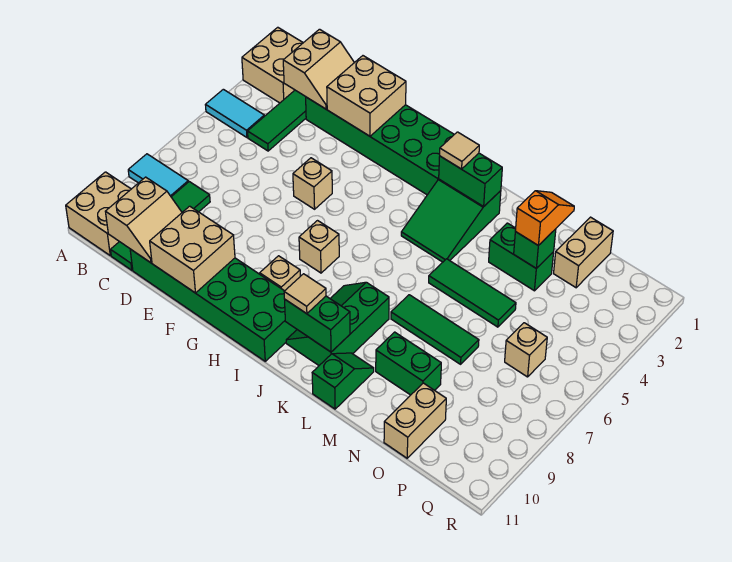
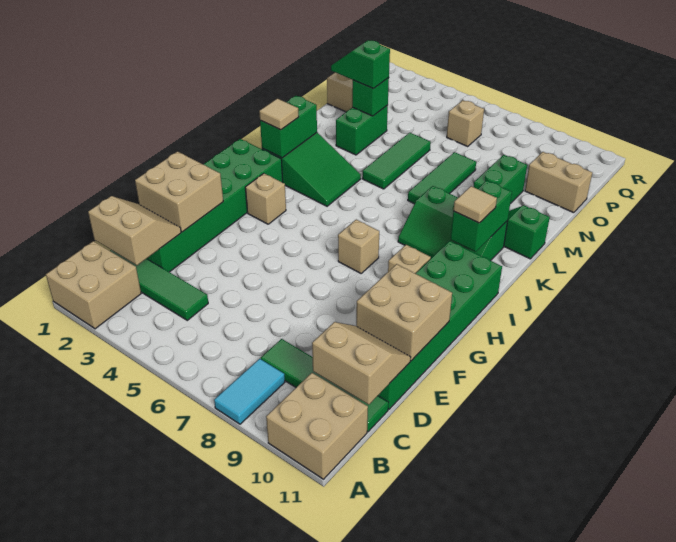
cyan tile A4:B4 level 1 -> none
tan brick F5 level 1 -> tan brick H3 level 1
orange slope N2:N3 level 3 top 3 -> green slope N2:N3 level 3 top 3

